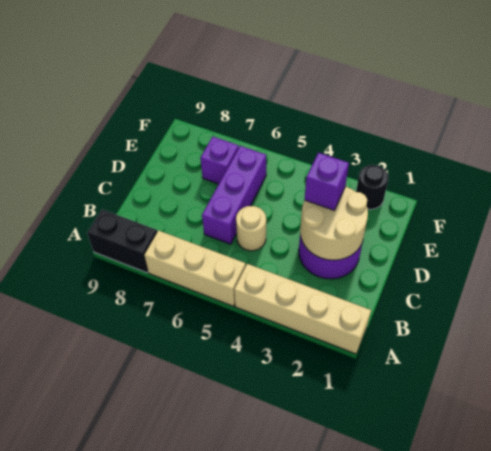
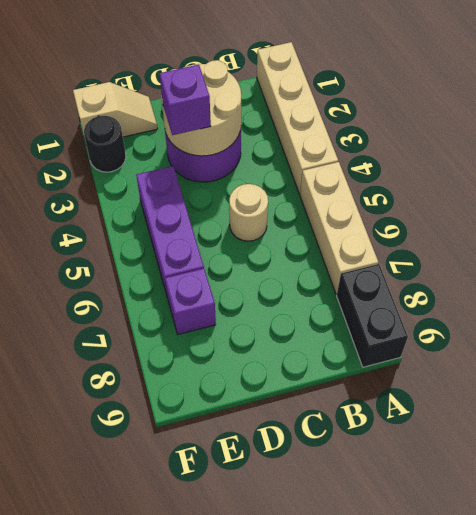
purple brick C6:E6 level 1 -> purple brick E4:E6 level 1
none -> tan slope E1:F1 level 1 top F

